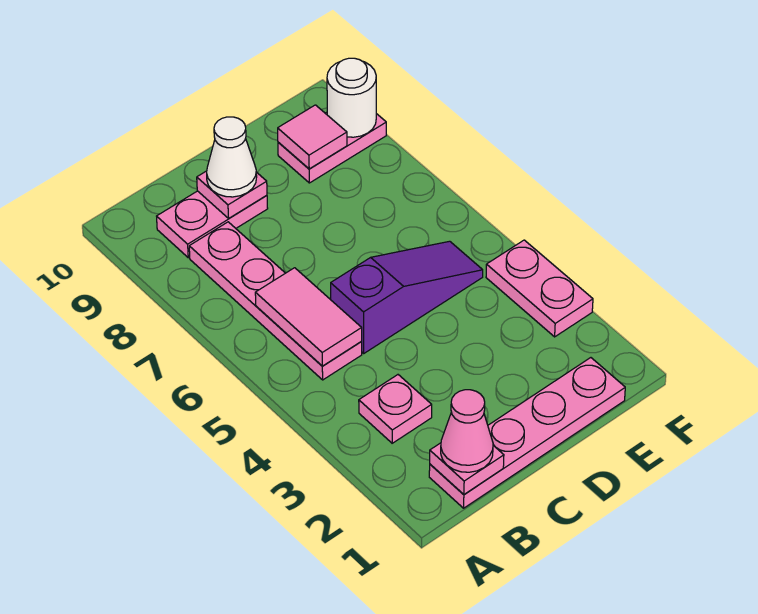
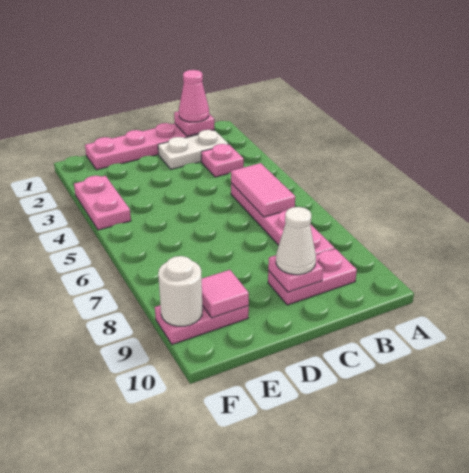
none -> white plate B2:C2 level 1
purple slope C5:E5 level 1 top C -> none

